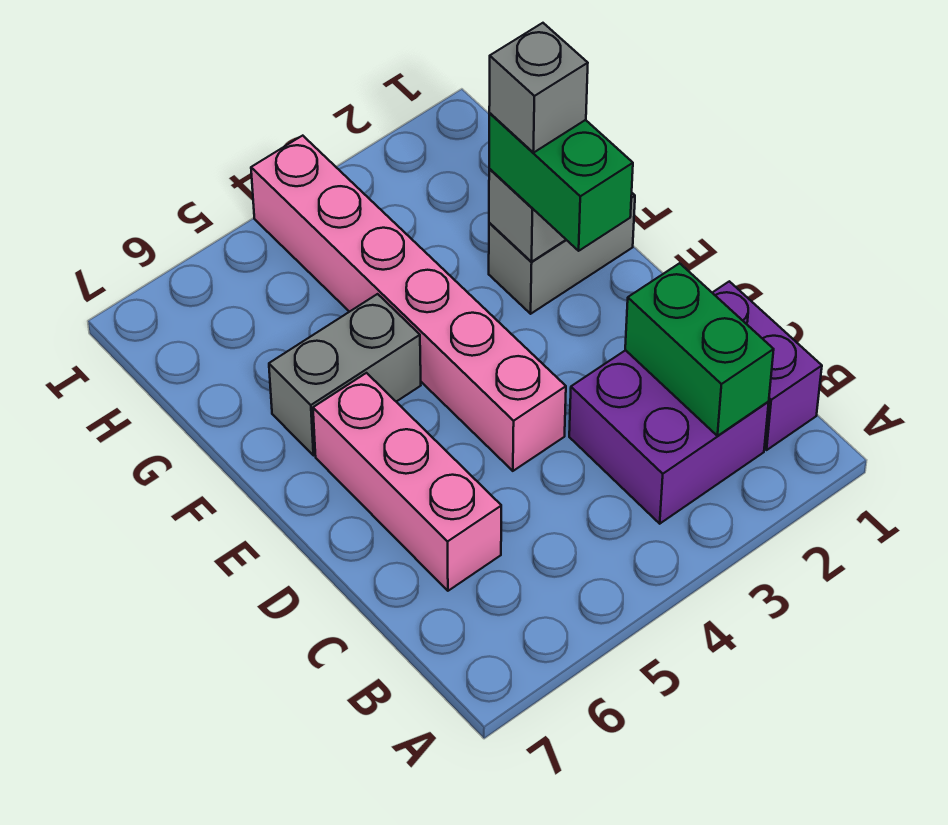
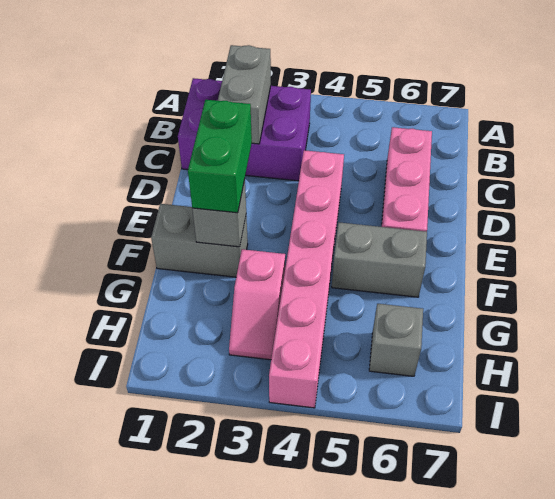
green brick B2:C2 level 2 -> grey brick B2:C2 level 2
grey brick F2 level 4 -> grey brick H6 level 1
none -> pink slope G3:H3 level 1 top G

